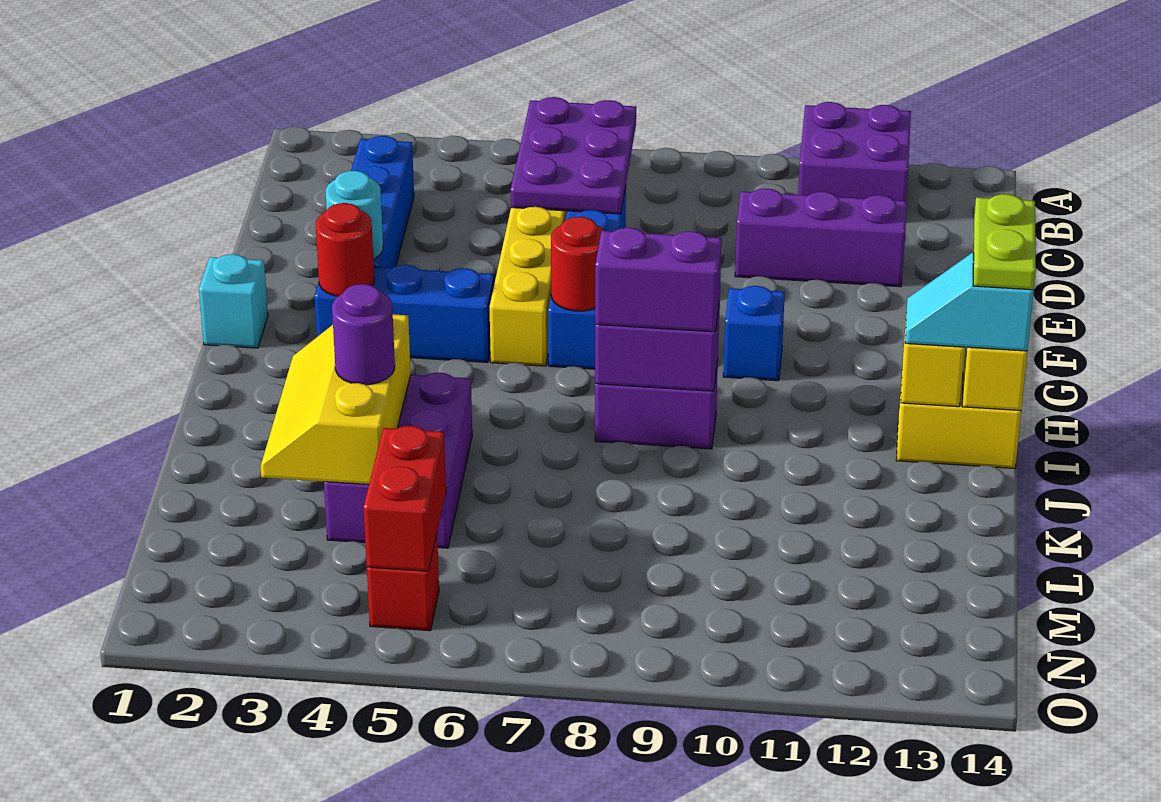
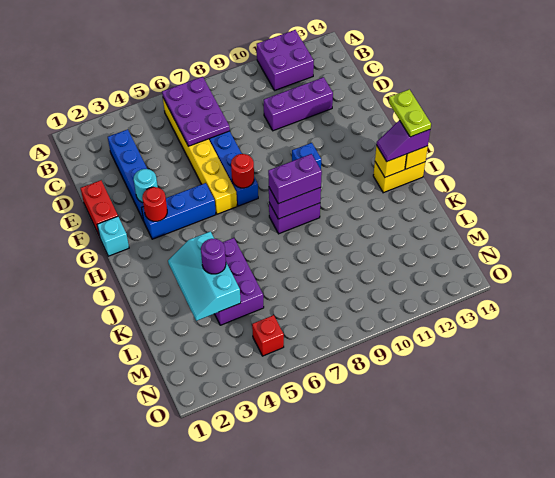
cyan slope I13:I14 level 3 top 14 -> purple slope I13:I14 level 3 top 14
yellow slope J3:L4 level 2 top 4 -> cyan slope J3:L4 level 2 top 4
red brick M5:N5 level 2 -> red brick E1:F1 level 1

